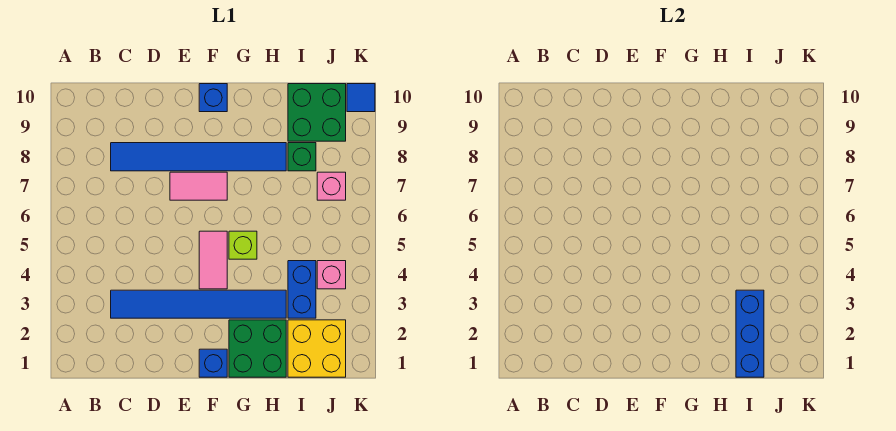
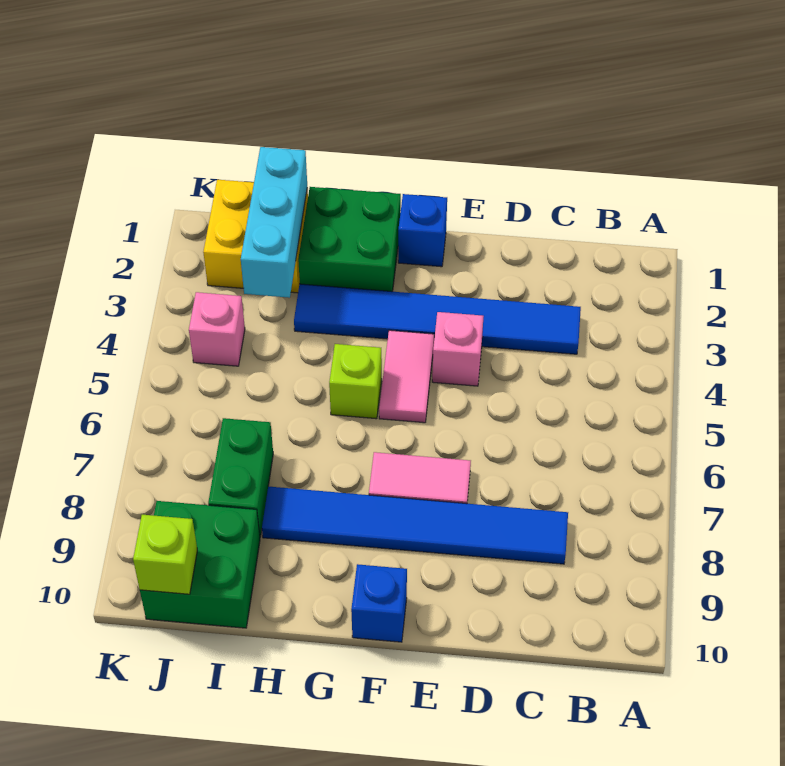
blue brick I1:I3 level 2 -> cyan brick I1:I3 level 2
blue brick I3:I4 level 1 -> none
green brick I8 level 1 -> green brick I7:I8 level 1
pink brick J7 level 1 -> pink brick E4 level 1
none -> lime brick J10 level 2
blue tile K10 level 1 -> none

